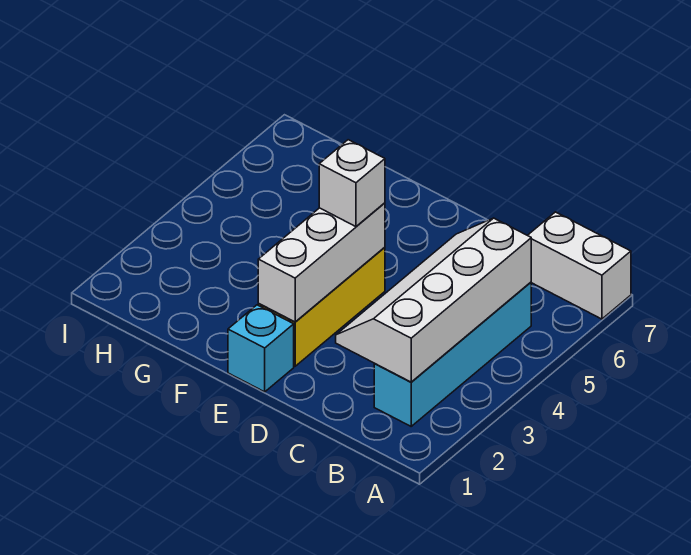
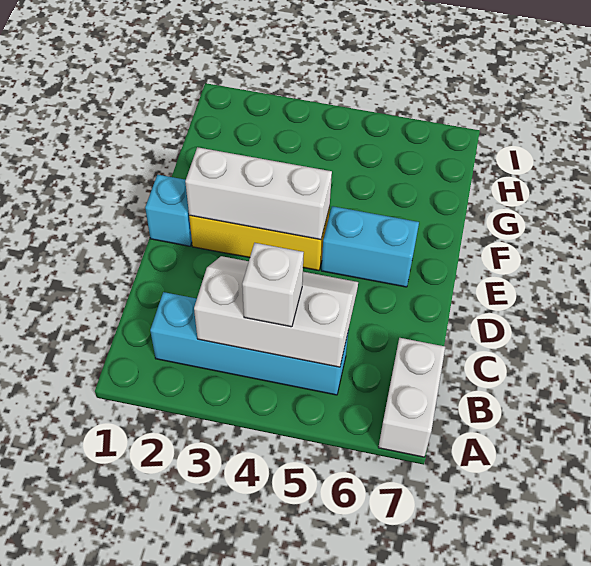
white slope B2:C5 level 2 top B -> white slope B3:C5 level 2 top B
white brick E4 level 3 -> white brick B4 level 3
none -> cyan brick E5:E6 level 1

